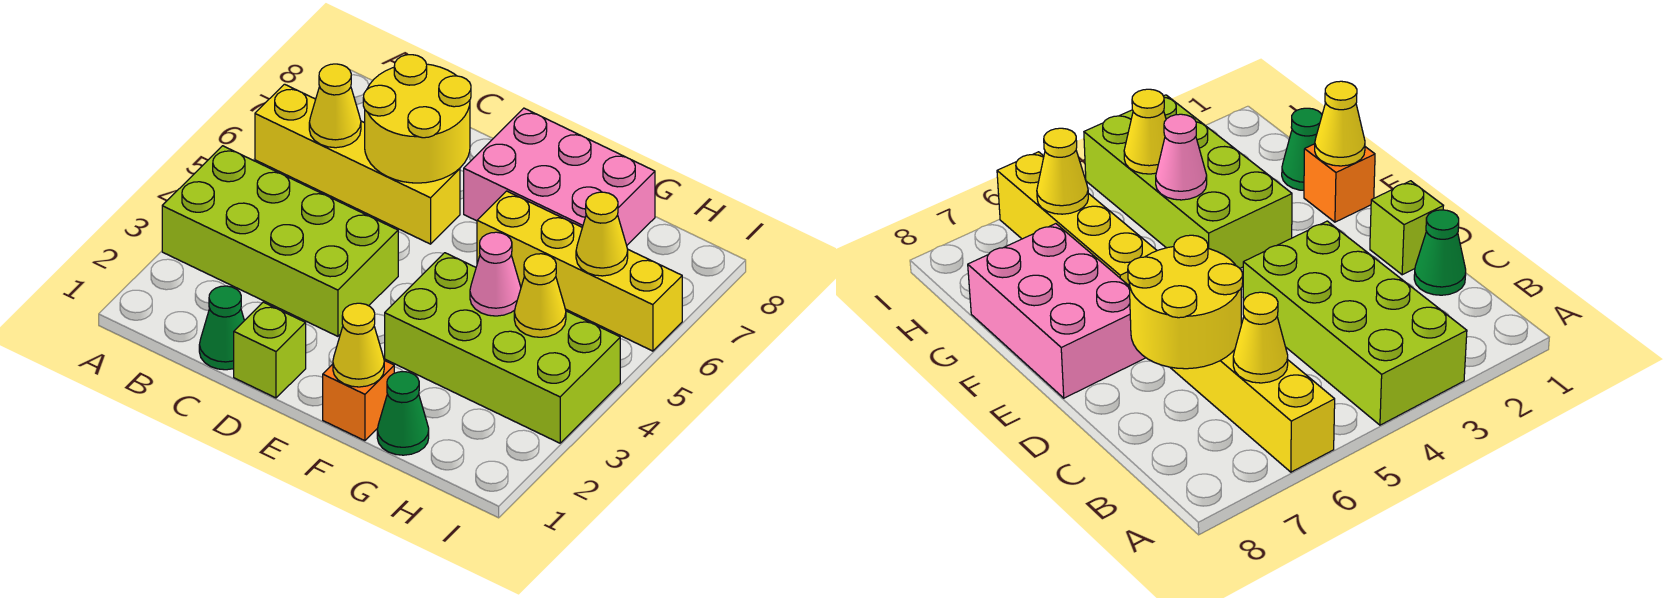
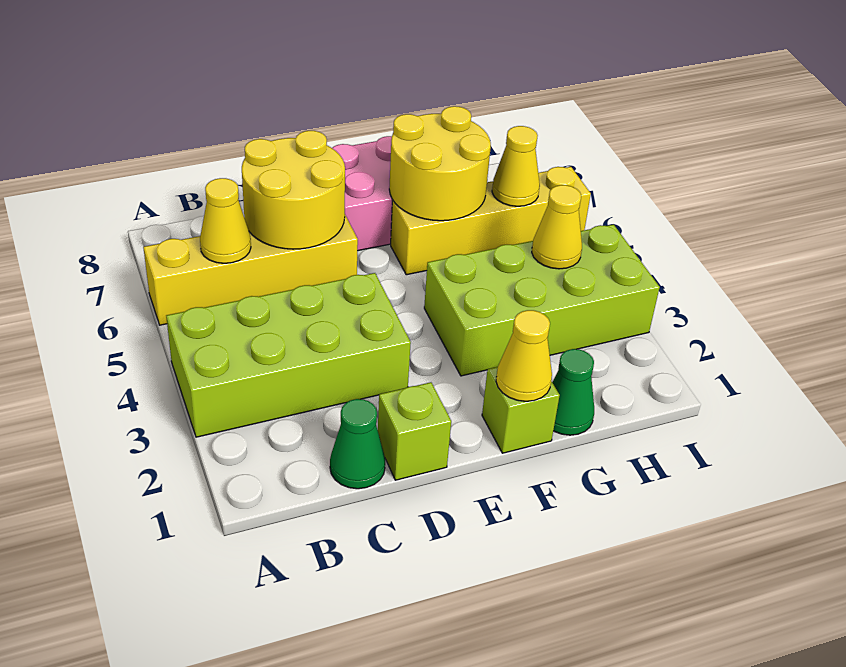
orange brick F1 level 1 -> lime brick F1 level 1
none -> yellow round brick F6:G7 level 2
pink cone G4 level 2 -> none

